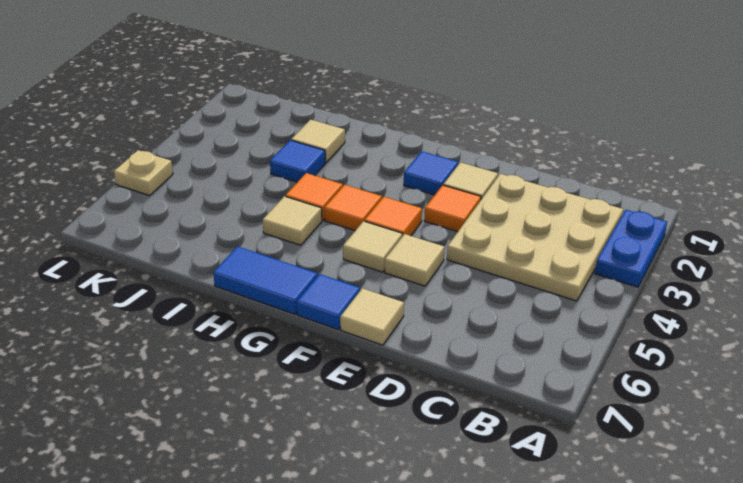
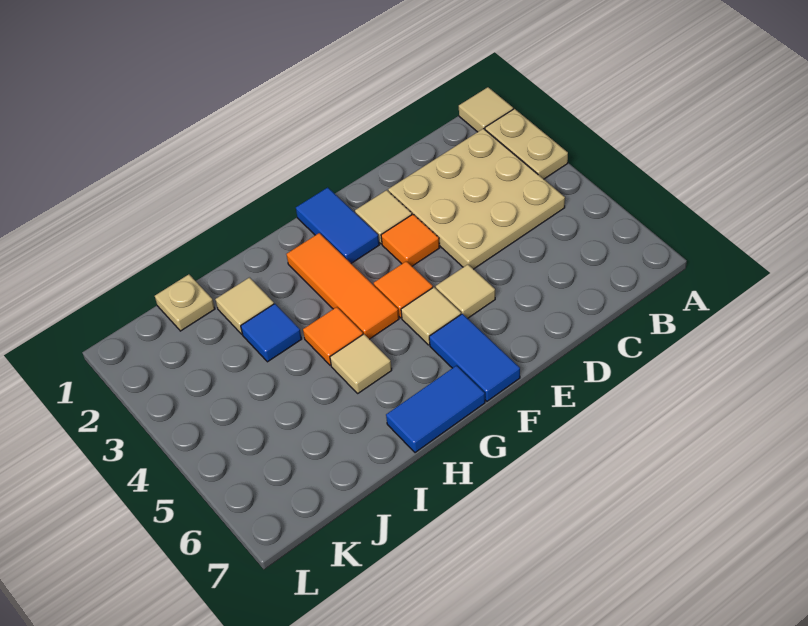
blue plate A2:A3 level 1 -> tan plate A2:A3 level 1
tan tile E7 level 1 -> tan tile A1 level 1
blue tile F2 level 1 -> blue tile F1:F2 level 1
blue tile F7 level 1 -> blue tile F6:F7 level 1
orange tile G4 level 1 -> orange tile G2:G4 level 1
tan plate L5 level 1 -> tan plate J1 level 1

